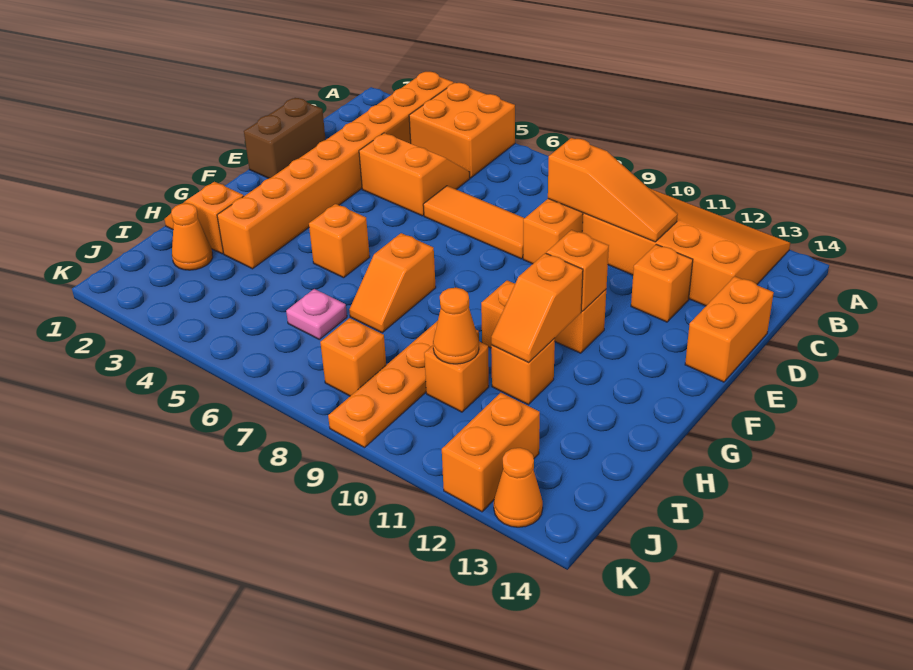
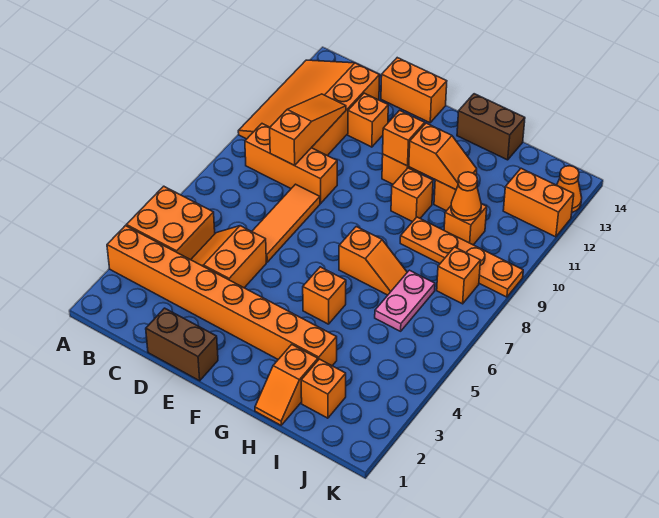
none -> brown brick G14:H14 level 1
orange cone I2 level 1 -> orange brick I2 level 1
pink plate I6 level 1 -> pink plate I6:I7 level 1

